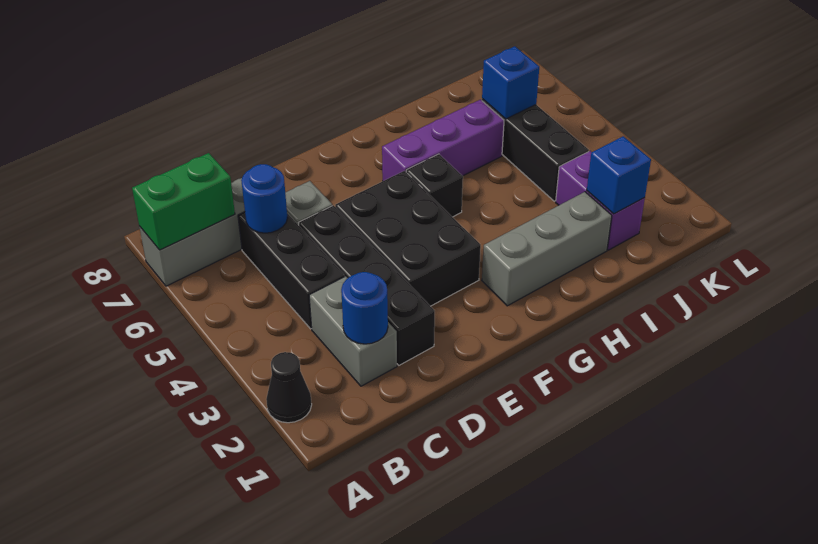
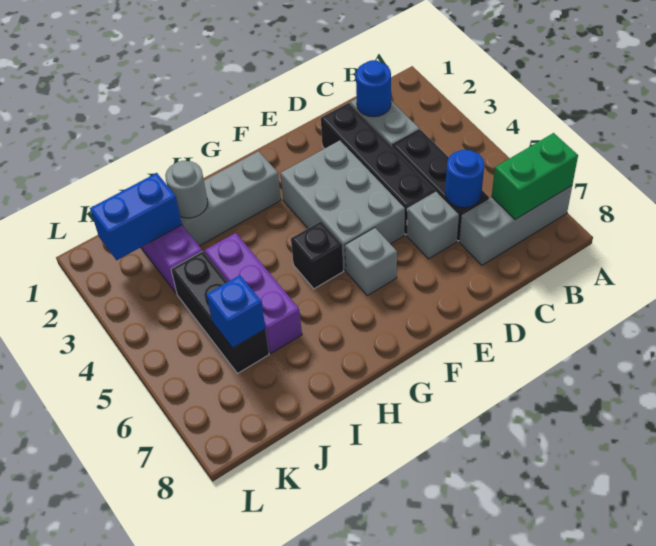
black cone A2 level 1 -> none
black brick E3:F5 level 1 -> grey brick E3:F5 level 1
none -> grey brick F6 level 1
purple brick G6:I6 level 1 -> purple brick I4:I6 level 1
none -> grey round brick I2 level 2
blue brick J2 level 2 -> blue brick J2:K2 level 2

